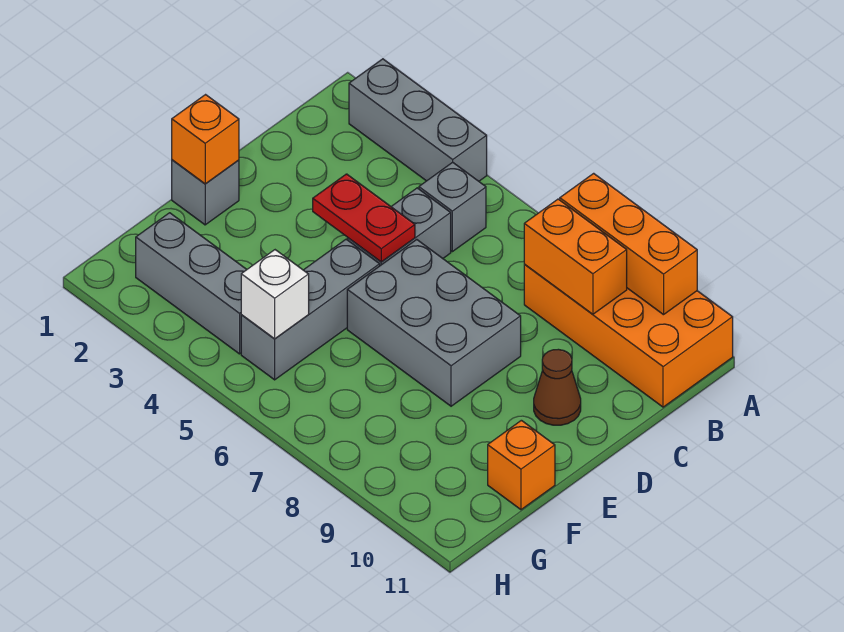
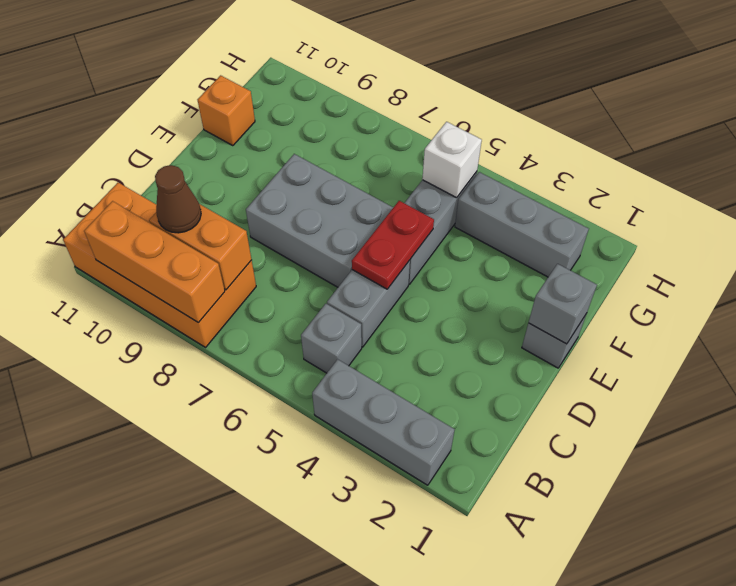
red plate D4:D5 level 2 -> red plate D5:E5 level 2
brown cone D10 level 1 -> brown cone B9 level 3
orange brick E1 level 2 -> grey brick E1 level 2

